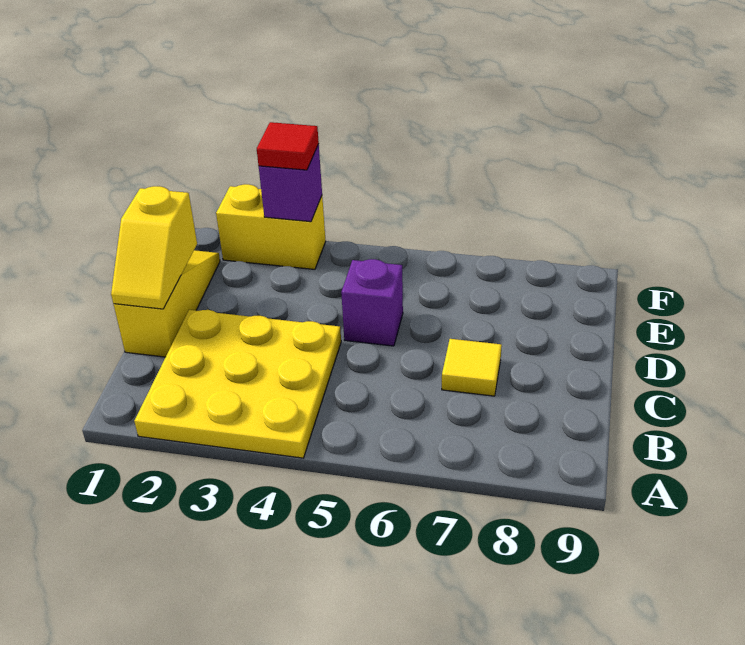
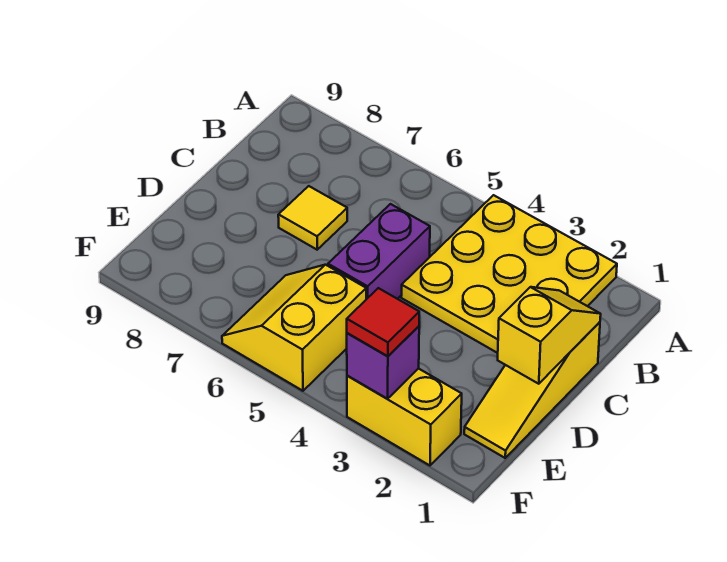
purple brick D5 level 1 -> purple brick C5:D5 level 1
none -> yellow slope E5:F6 level 1 top 5

